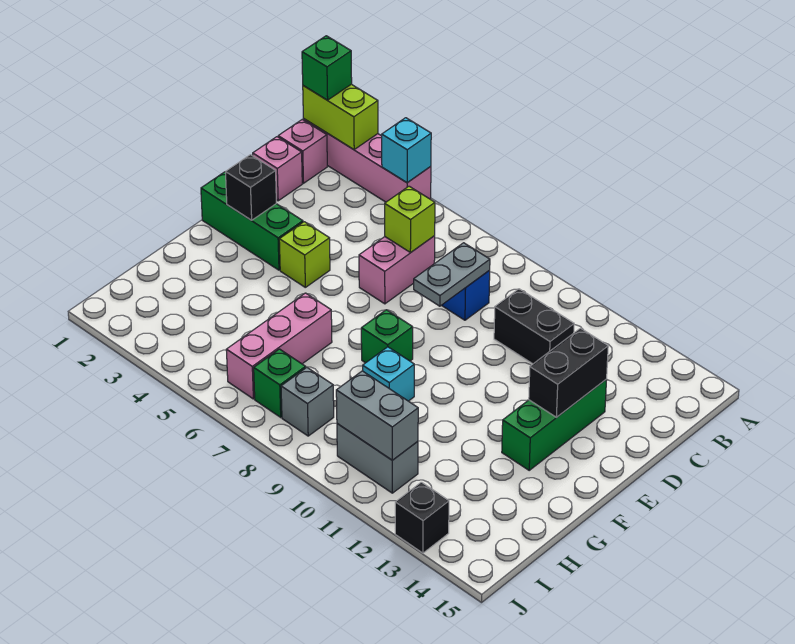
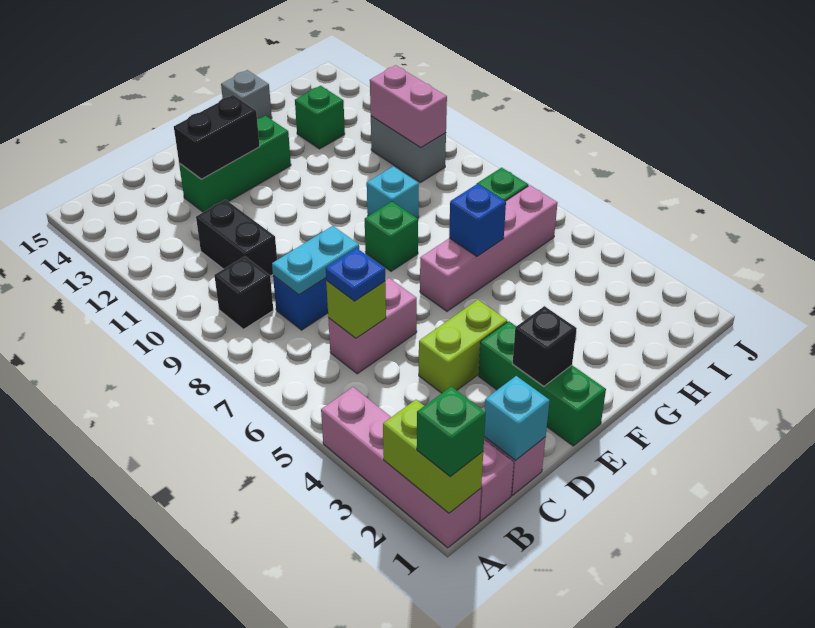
cyan brick A4 level 2 -> cyan brick C1 level 2
none -> blue plate C6 level 3
grey plate C8:D8 level 2 -> cyan plate C8:D8 level 2
lime brick E4 level 1 -> lime brick D4:E4 level 1
pink brick G6:I6 level 1 -> pink brick F6:I6 level 1
none -> blue brick G6 level 2
none -> green brick H13 level 1
grey brick I8 level 1 -> grey brick G15 level 1
grey brick I10:I11 level 2 -> pink brick I10:I11 level 2
black brick J13 level 1 -> black brick B9 level 1

